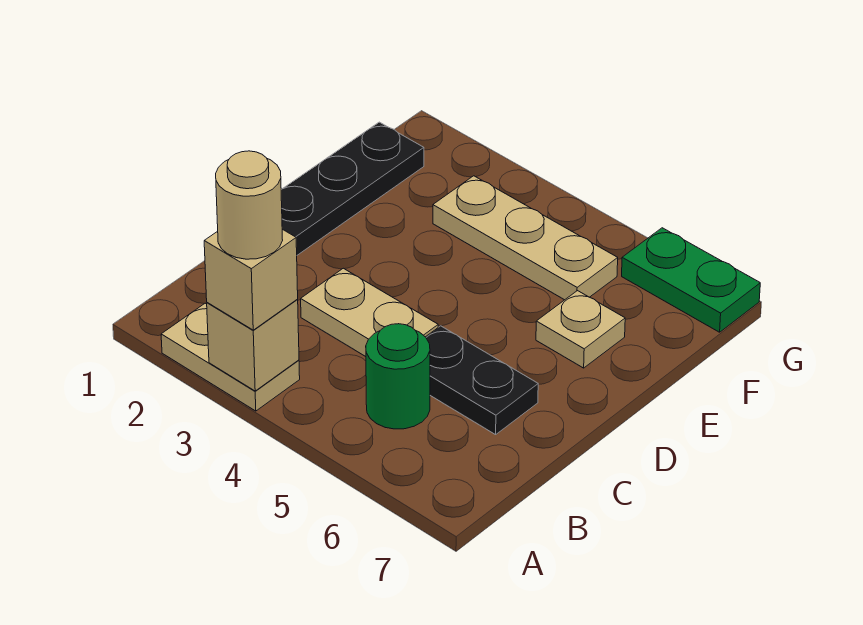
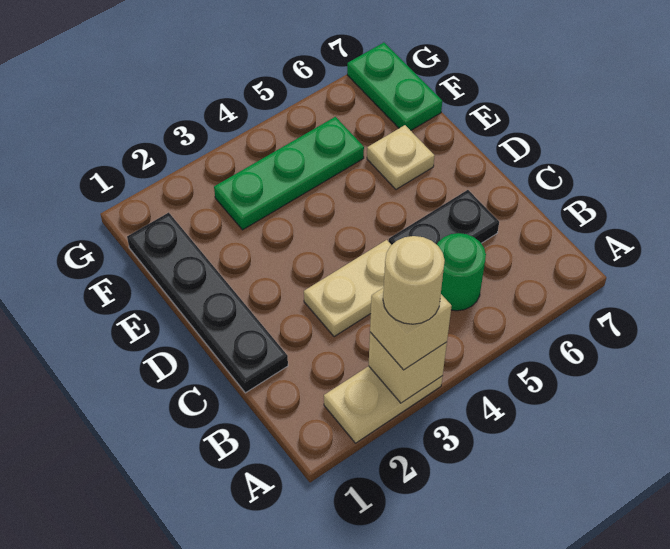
tan plate F3:F5 level 1 -> green plate F3:F5 level 1
green plate G6:G7 level 1 -> green plate F7:G7 level 1

